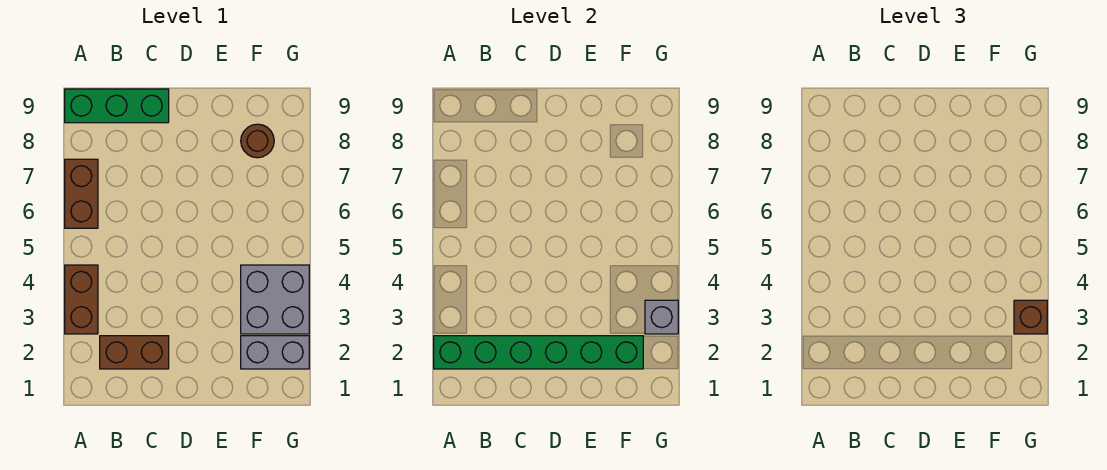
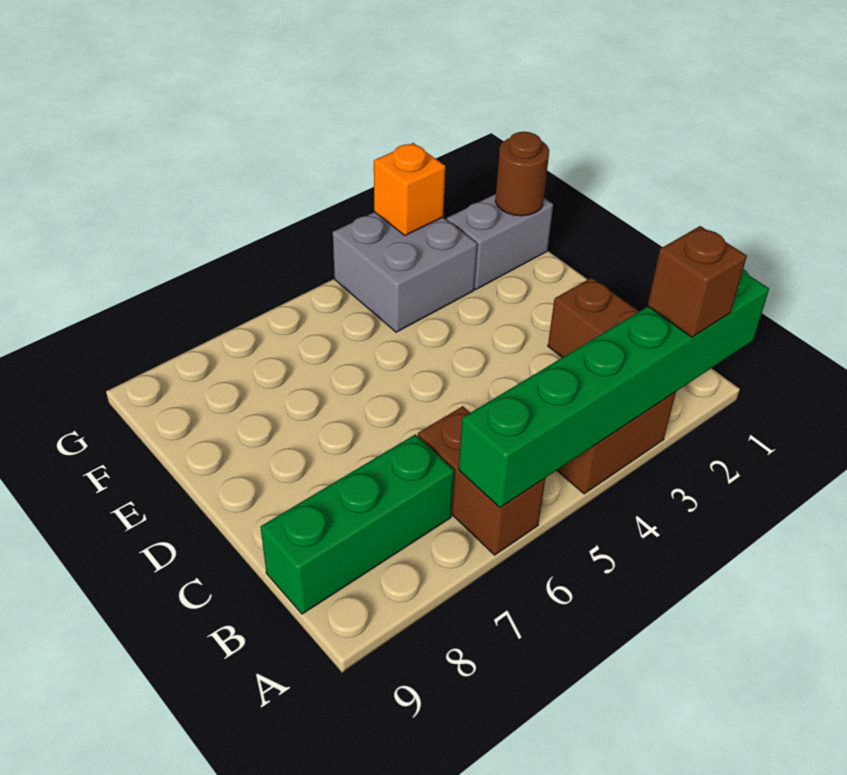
green brick A2:F2 level 2 -> green brick A1:A6 level 2
brown brick A6:A7 level 1 -> brown brick A6:B6 level 1
green brick A9:C9 level 1 -> green brick B7:B9 level 1
grey brick F2:G2 level 1 -> grey brick F1:F2 level 1
brown round brick F8 level 1 -> brown round brick F1 level 2
grey brick G3 level 2 -> orange brick G3 level 2
brown brick G3 level 3 -> brown brick A2 level 3

